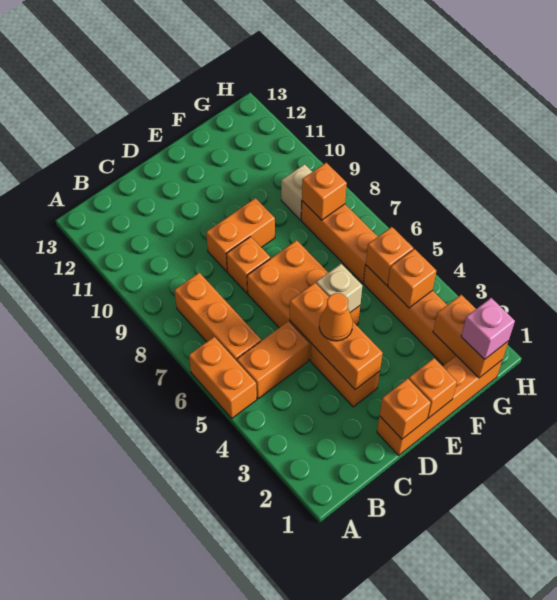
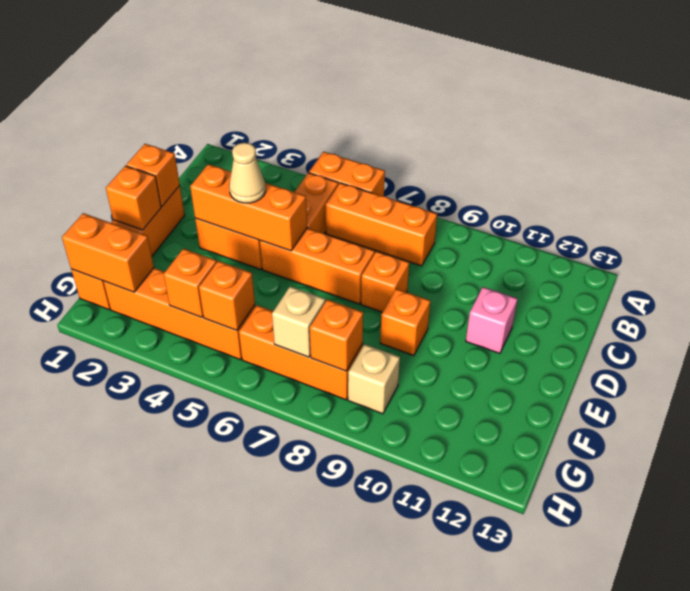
orange cone D4 level 3 -> tan cone D4 level 3
orange brick D5:E7 level 1 -> orange brick D5:D7 level 1
orange brick D9:E9 level 1 -> orange brick E9 level 1
tan brick E5 level 2 -> tan brick G7 level 2
pink brick G1 level 3 -> pink brick D11 level 1

